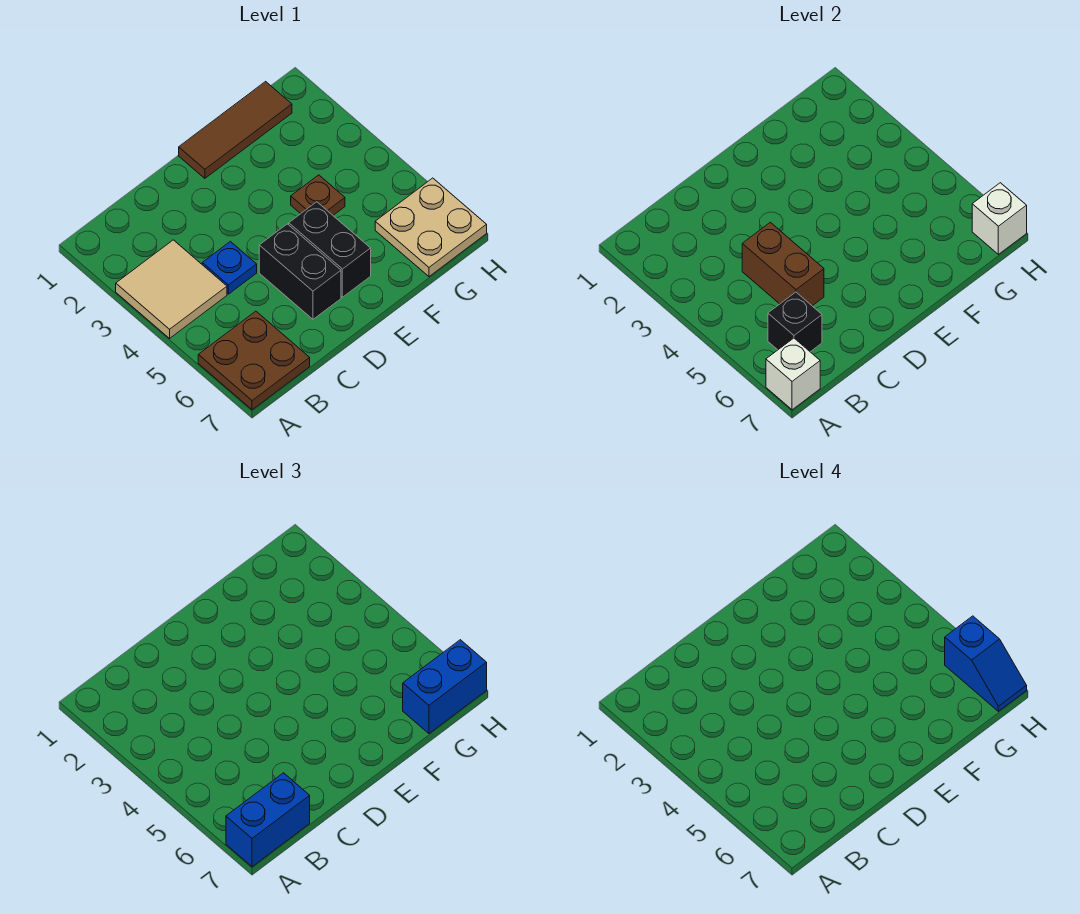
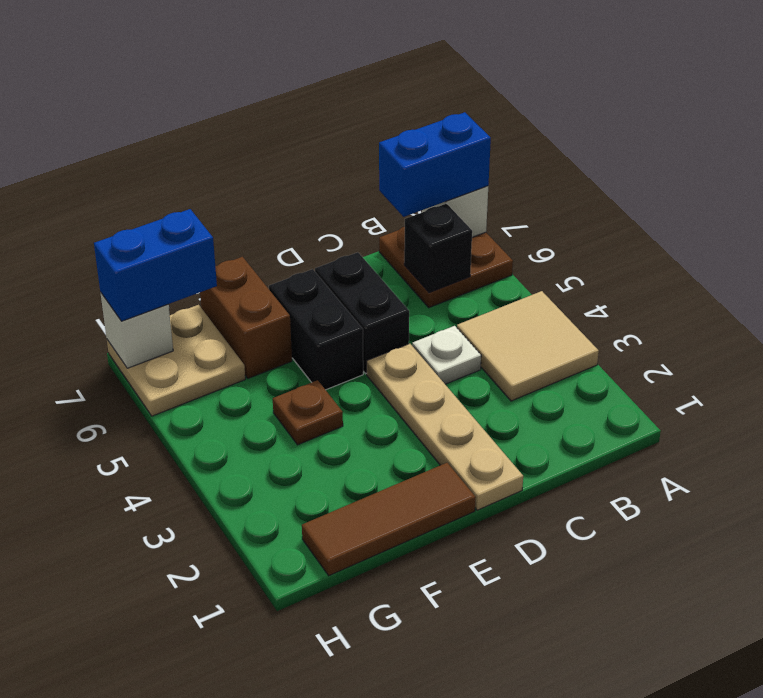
blue plate C4 level 1 -> white plate C4 level 1
brown brick C4:C5 level 2 -> brown brick F6:F7 level 1
none -> tan plate D1:D4 level 1
blue slope H6:H7 level 4 top 6 -> none

